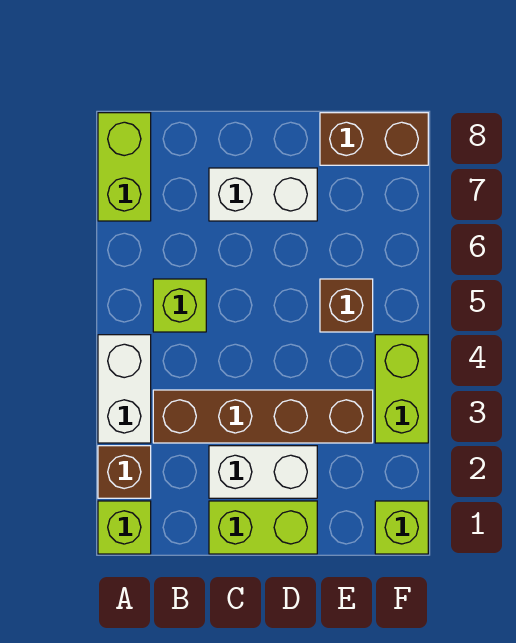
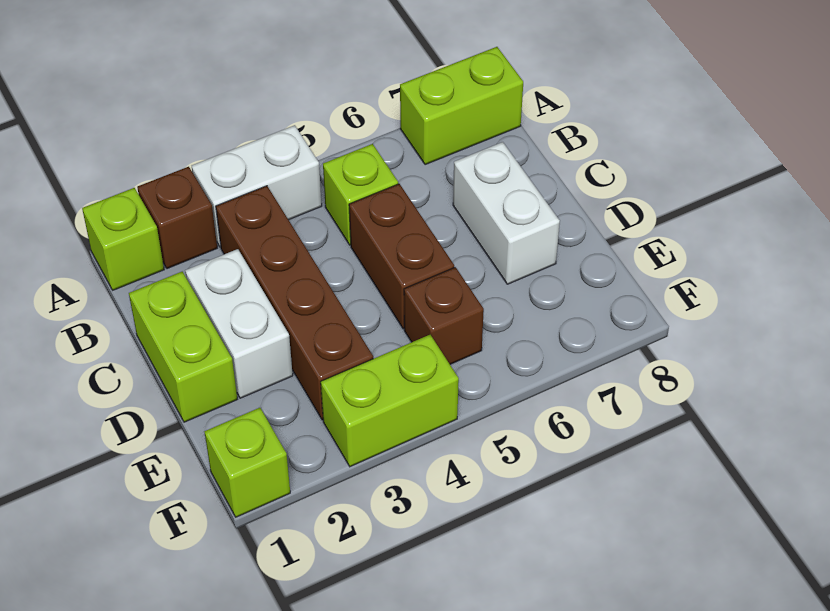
brown brick E8:F8 level 1 -> brown brick C5:D5 level 1

